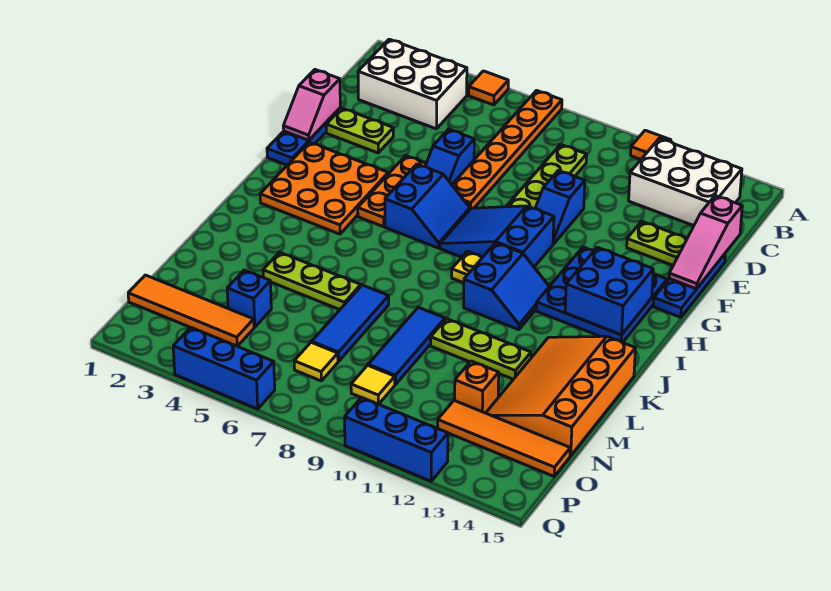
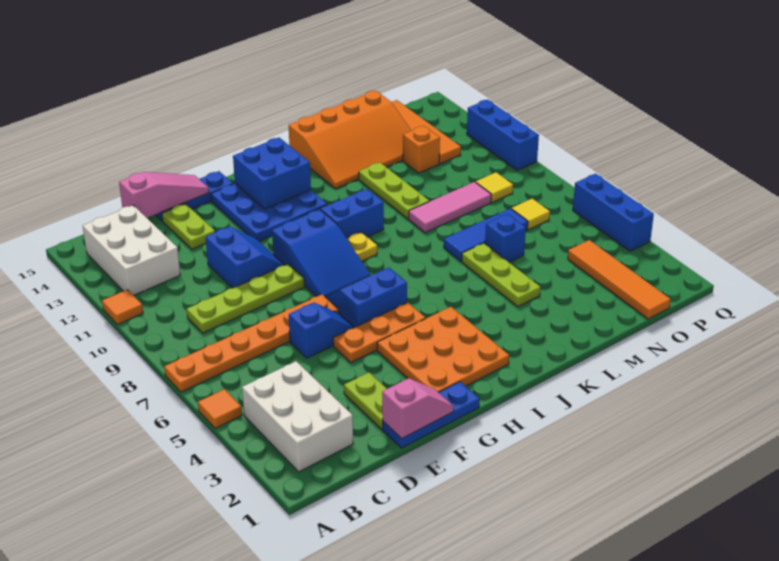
blue slope E10:F10 level 1 top E -> blue slope E10:F11 level 1 top E
blue tile L9:N9 level 1 -> pink tile L9:N9 level 1
blue brick N4 level 1 -> blue brick M6 level 1

